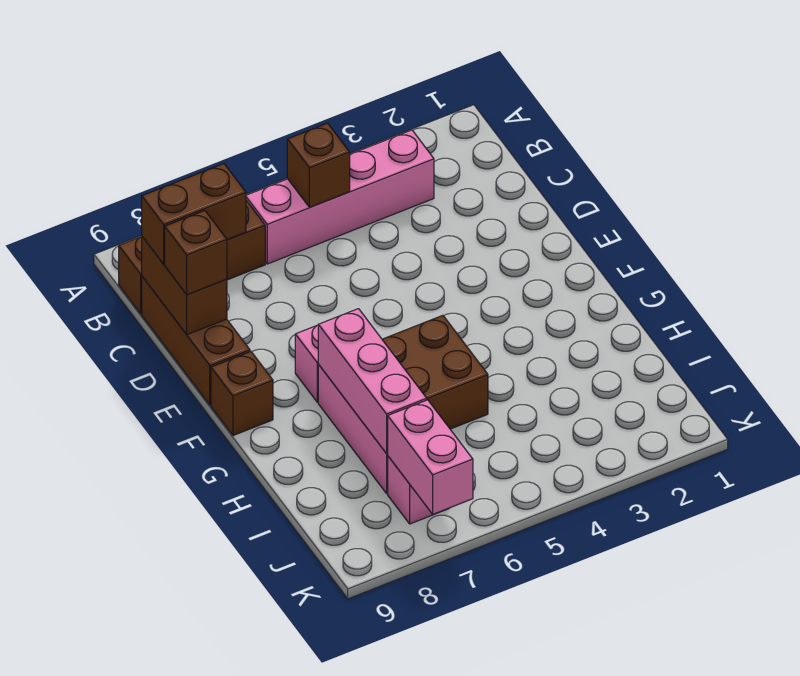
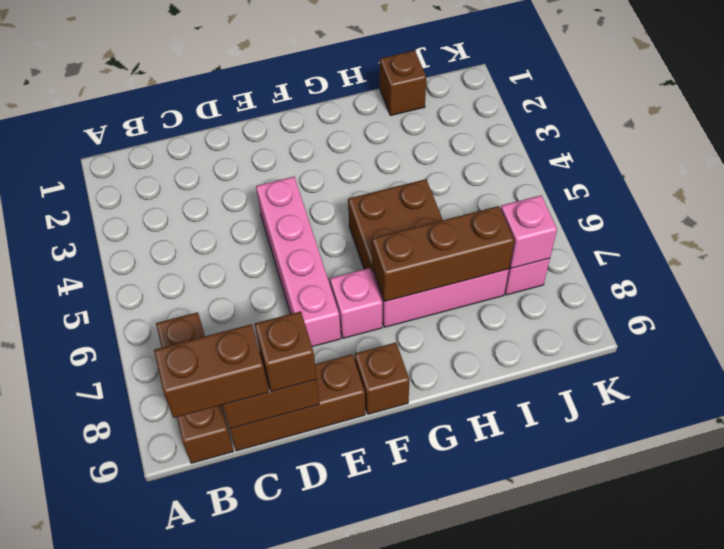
pink brick B3:B6 level 1 -> pink brick E4:E7 level 1
brown brick B5 level 2 -> brown brick I1 level 1
brown brick C8:C9 level 3 -> brown brick B9:C9 level 3
pink brick G7:I7 level 2 -> brown brick G7:I7 level 2
pink brick J7:K7 level 2 -> pink brick J7 level 2

